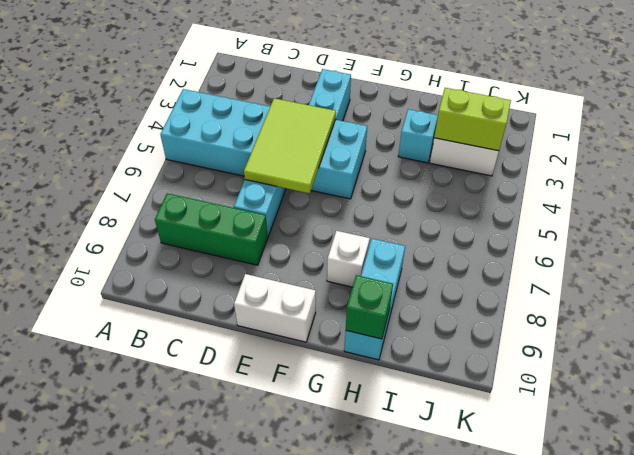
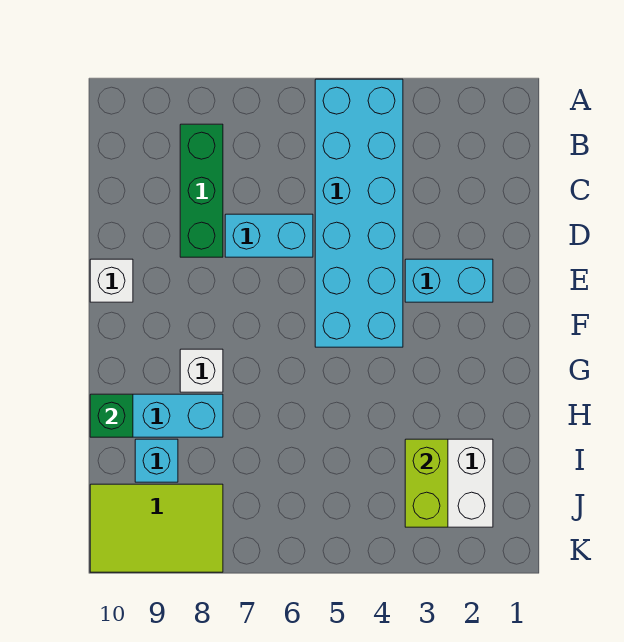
lime tile D4:E6 level 2 -> lime tile J8:K10 level 1
white brick E10:F10 level 1 -> white brick E10 level 1
cyan brick H3 level 1 -> cyan brick I9 level 1

